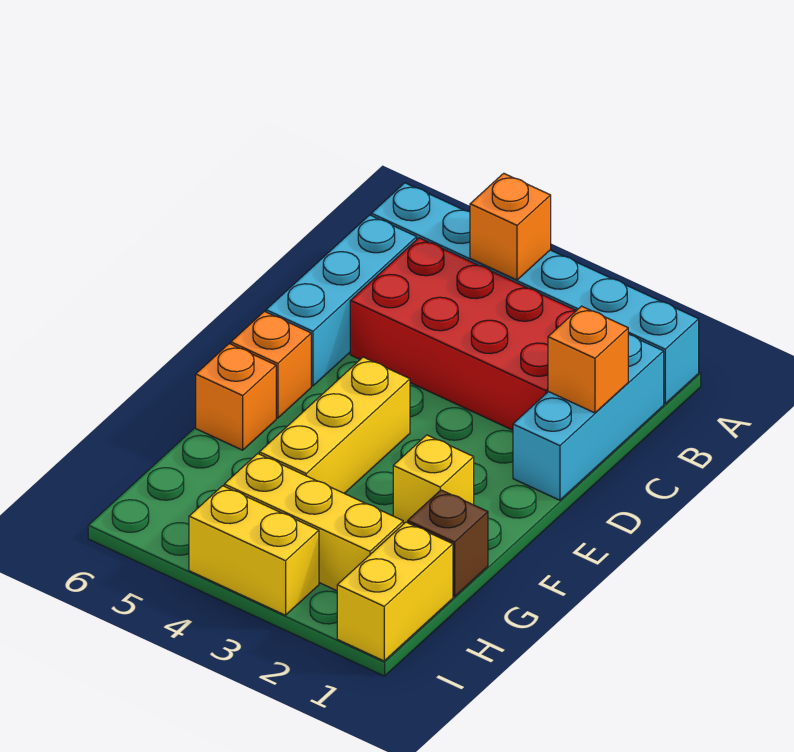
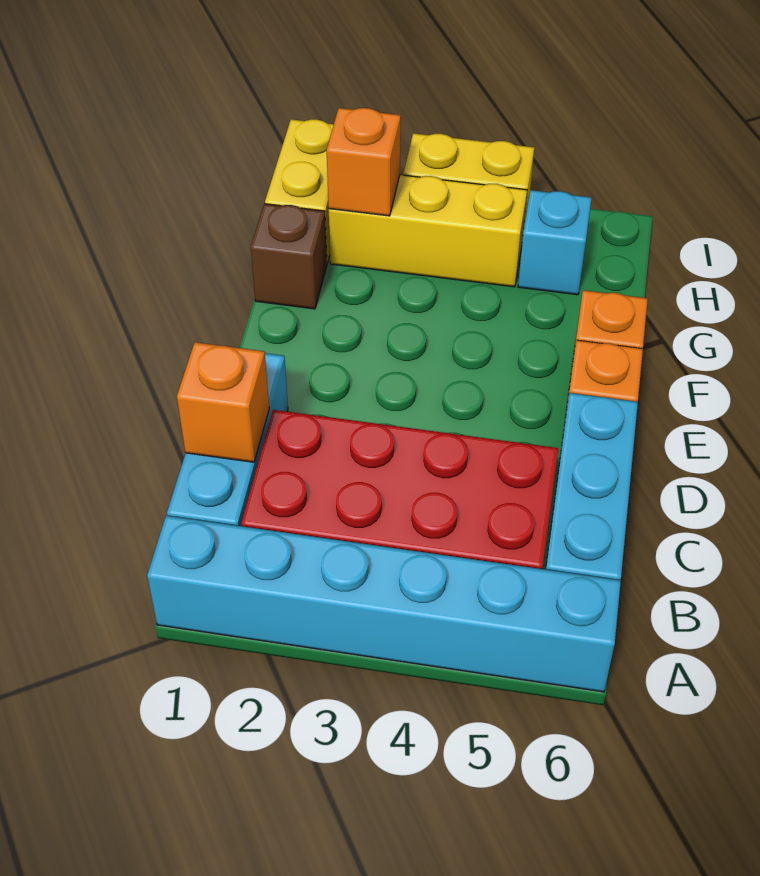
orange brick A4 level 2 -> orange brick H2 level 2
yellow brick E4:G4 level 1 -> none
yellow brick F2 level 1 -> none
none -> cyan brick H5 level 1

